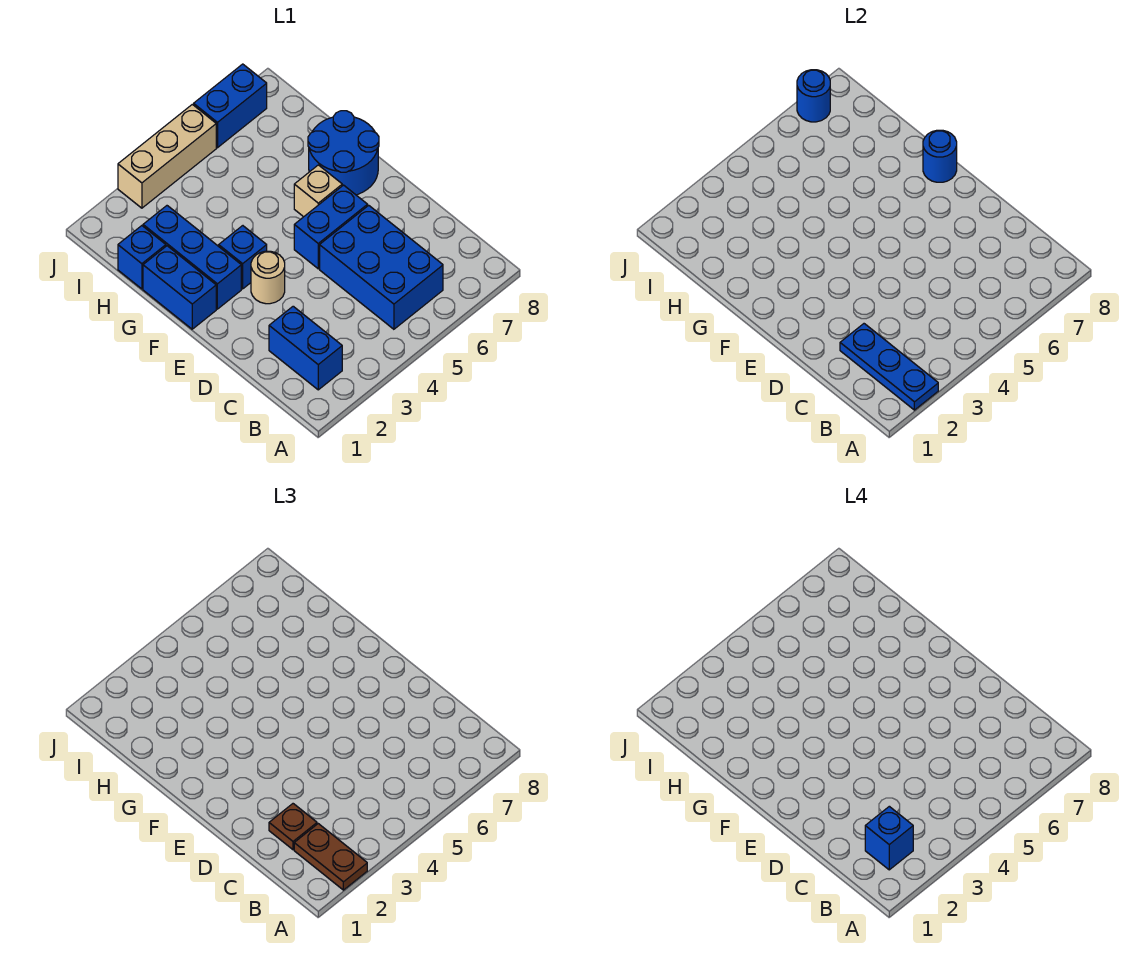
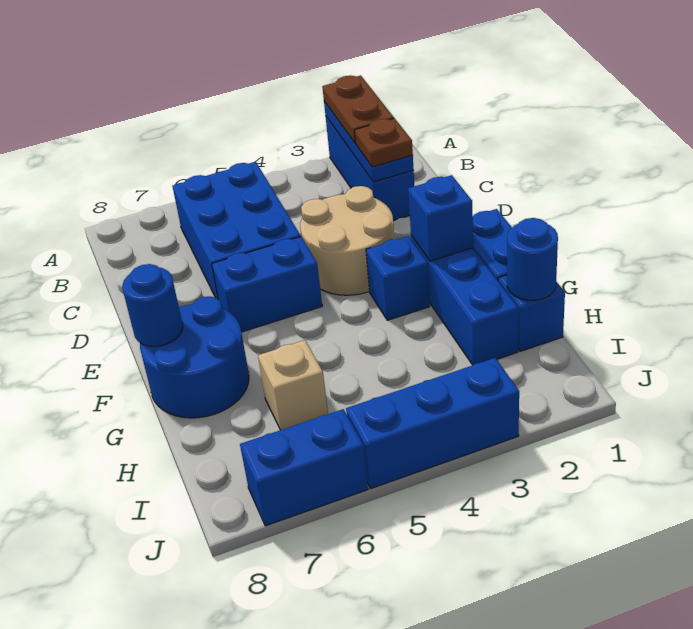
blue brick B2:C2 level 1 -> blue brick A2:C2 level 1
blue brick B2 level 4 -> blue brick F2 level 2
tan round brick E3 level 1 -> tan round brick D3:E4 level 1
tan brick F6 level 1 -> tan brick H6 level 1
tan brick J3:J5 level 1 -> blue brick J3:J5 level 1
blue round brick J7 level 2 -> blue round brick H1 level 2

